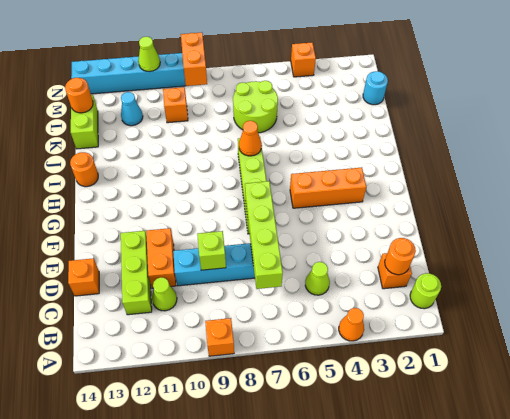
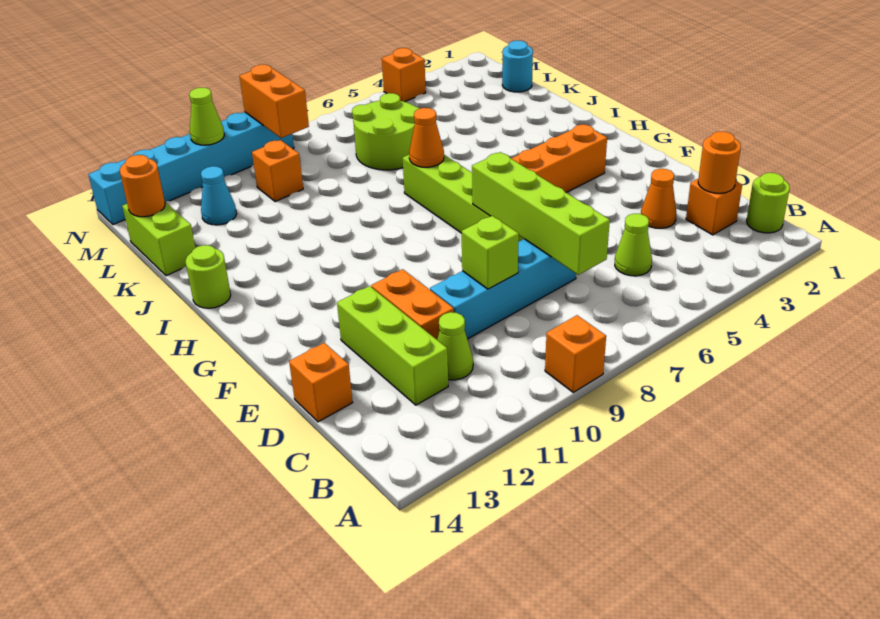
orange cone A4 level 1 -> orange cone D3 level 1
orange round brick I14 level 1 -> lime round brick I14 level 1

